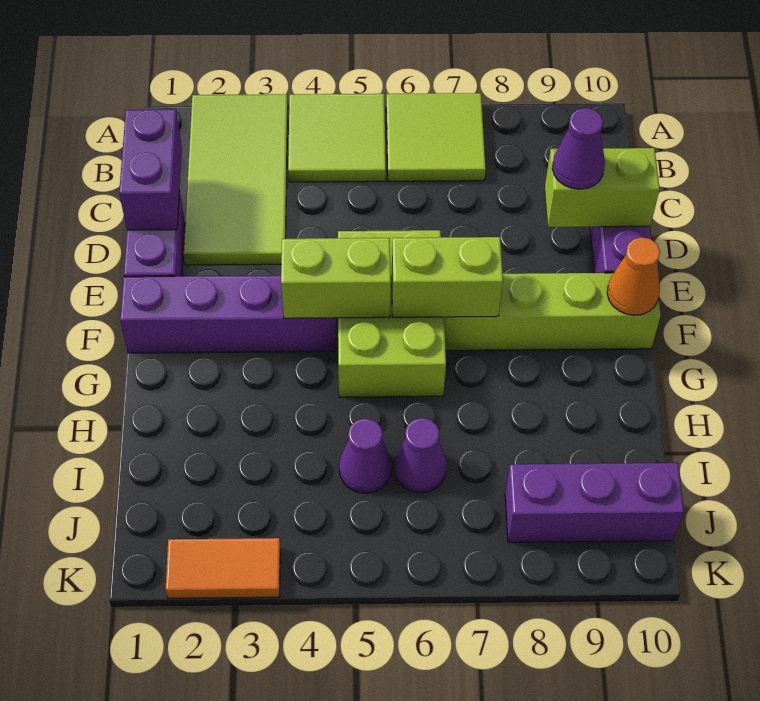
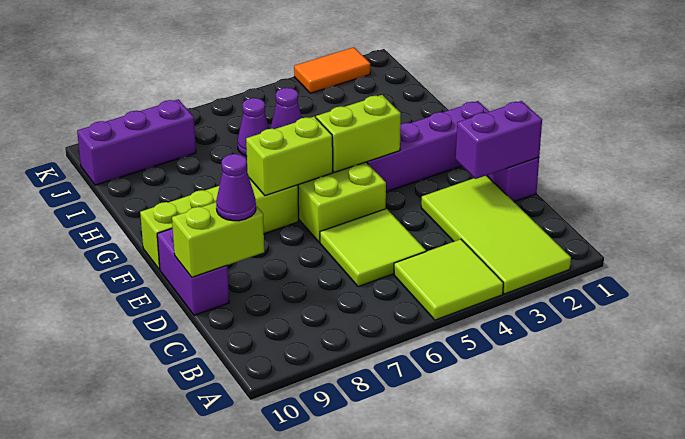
lime tile A6:B7 level 1 -> lime tile C5:D6 level 1
purple brick C1:D1 level 2 -> purple brick D1:D2 level 2
orange cone F10 level 2 -> none

